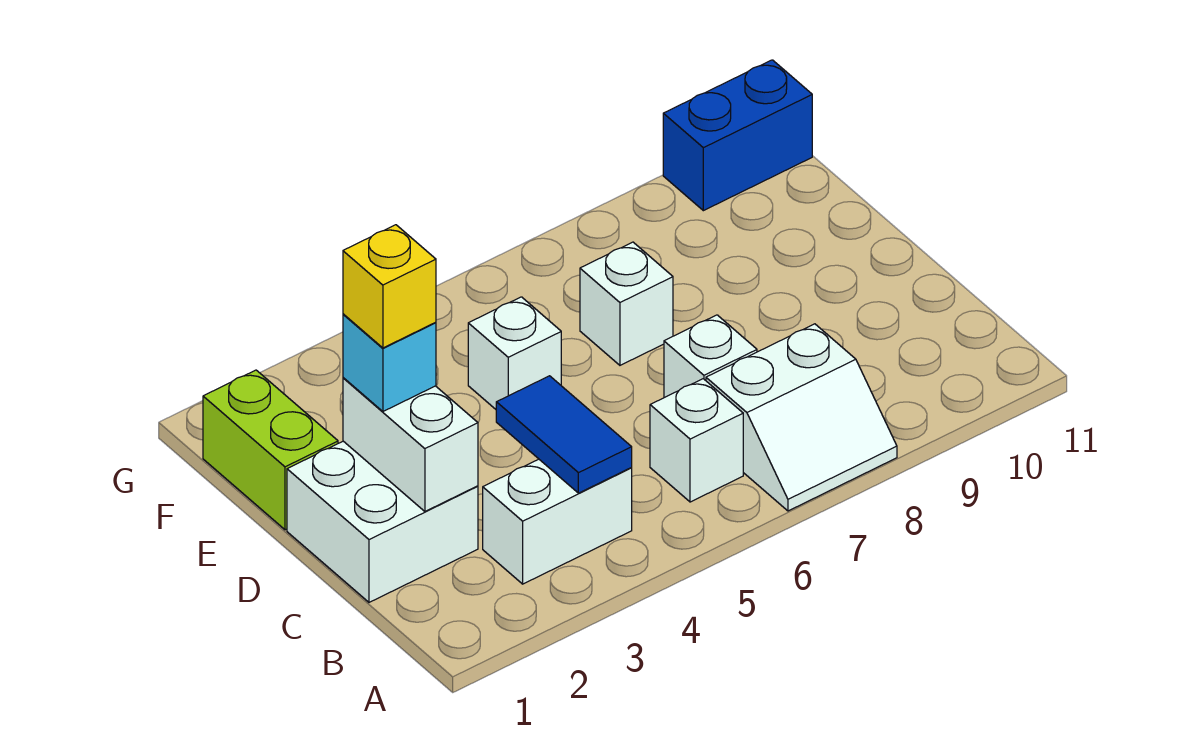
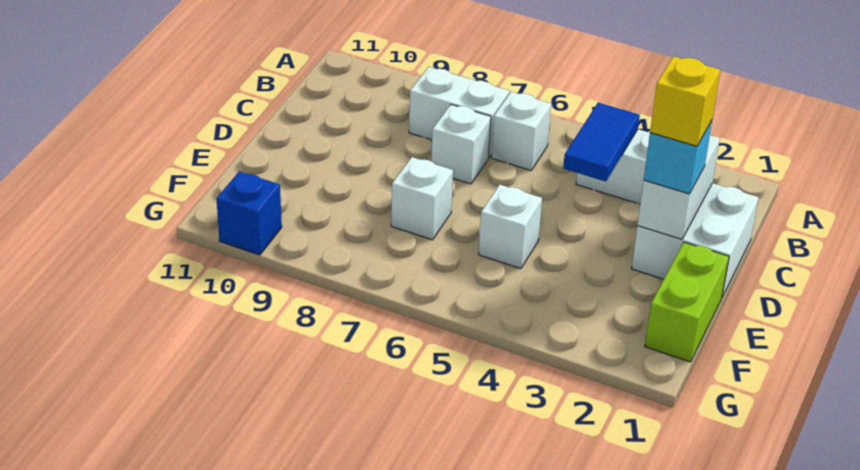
blue brick G10:G11 level 1 -> blue brick G10 level 1

